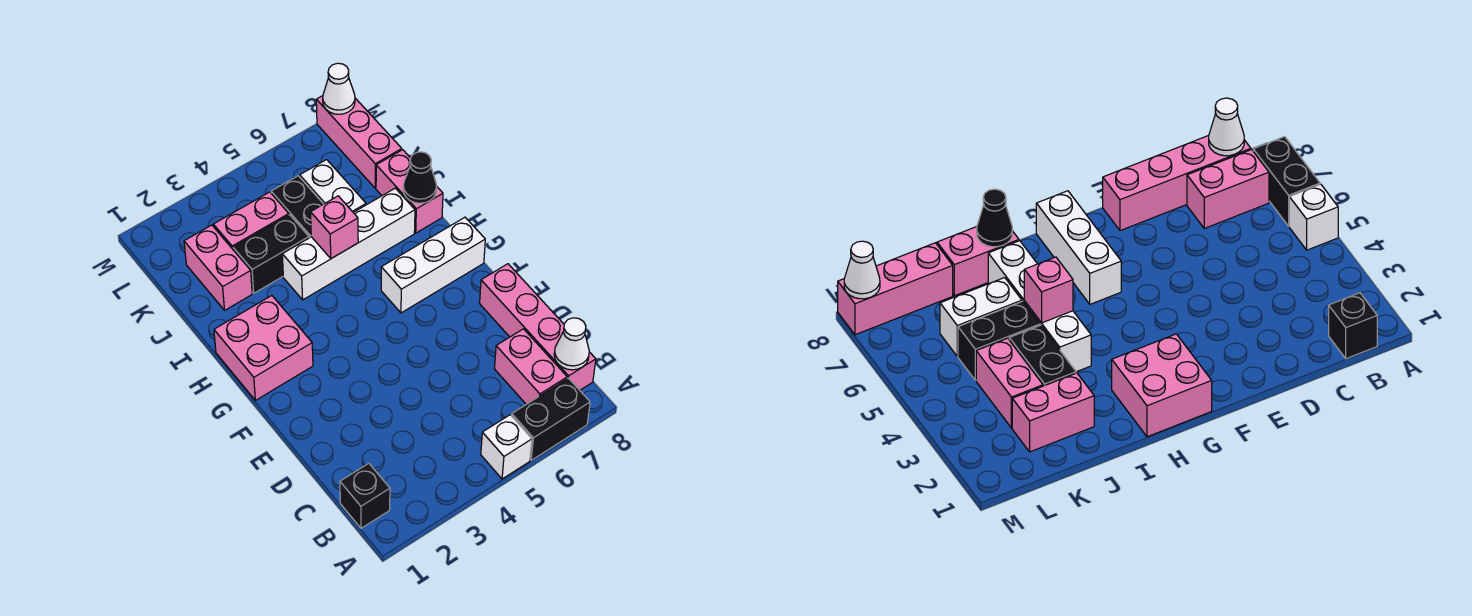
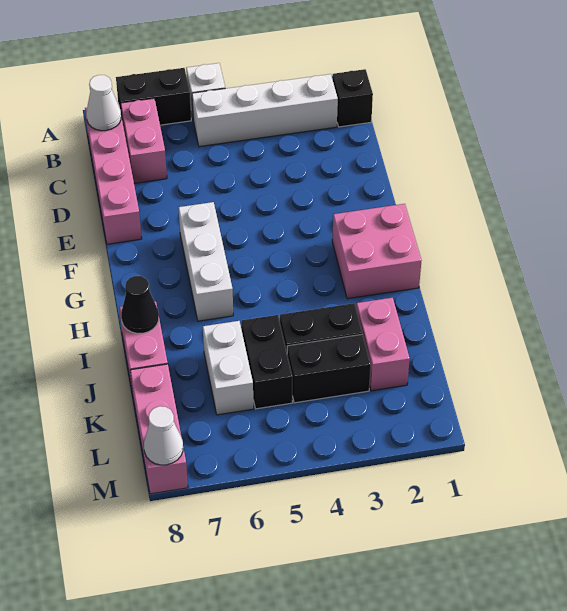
white brick G6:G8 level 1 -> white brick F6:H6 level 1
white brick I4:I7 level 1 -> white brick B2:B5 level 1
pink brick I5 level 2 -> none
pink brick K3:K4 level 1 -> black brick K3:K4 level 1

